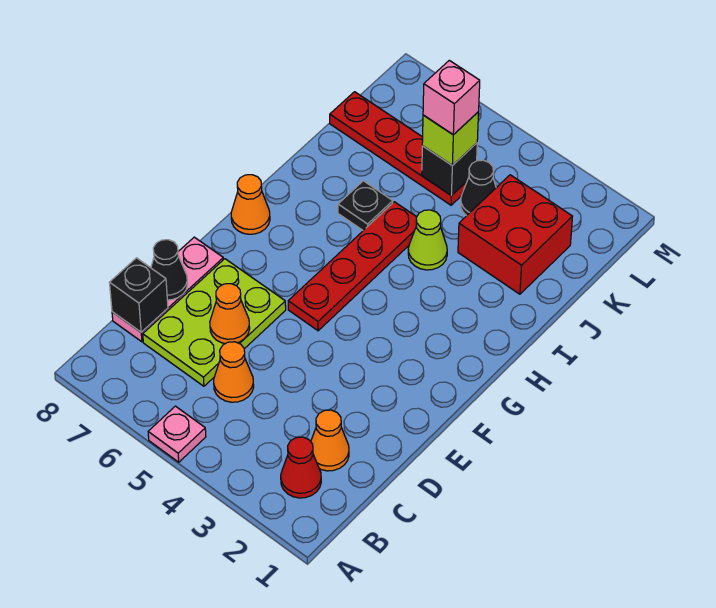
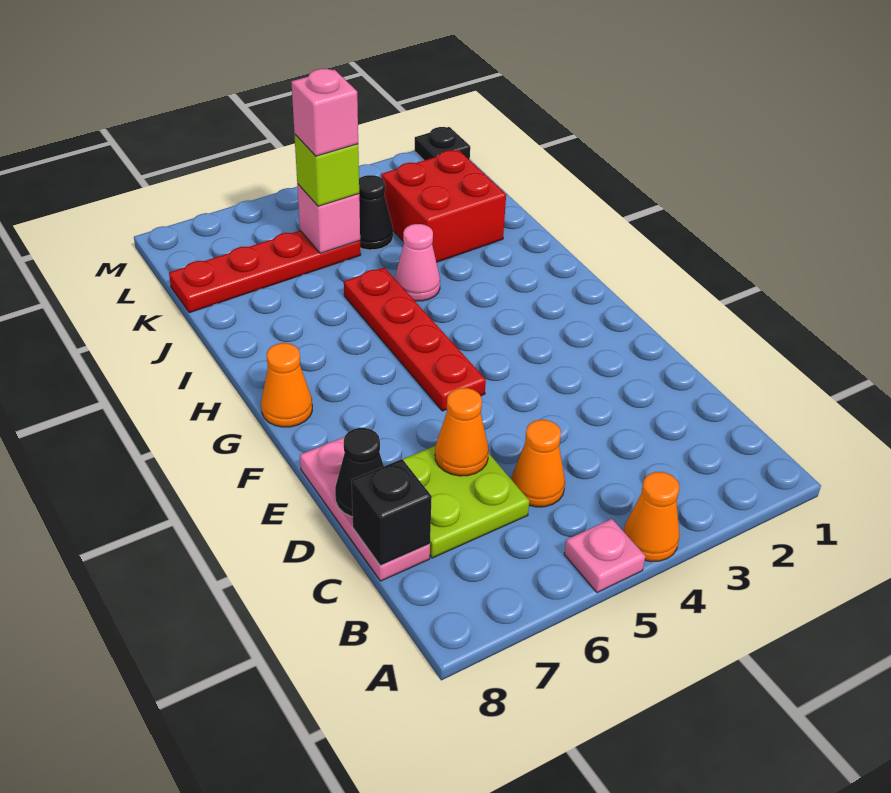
red cone B2 level 1 -> none
orange cone C2 level 1 -> orange cone A4 level 1
lime plate C6:E7 level 1 -> lime plate C6:D7 level 1
lime cone I4 level 1 -> pink cone I4 level 1
black plate I6 level 1 -> black plate M1 level 1
black brick K5 level 2 -> pink brick K5 level 2

